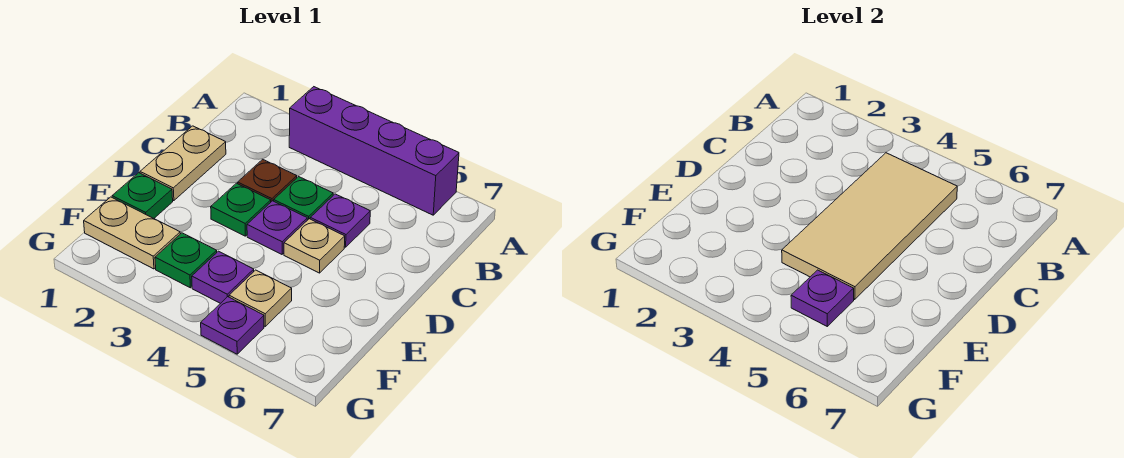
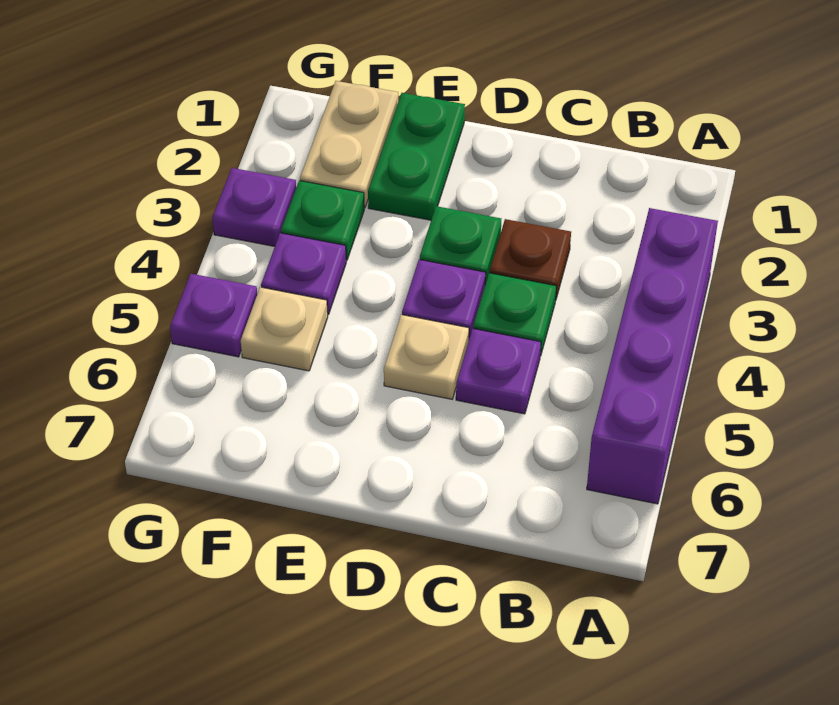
tan tile B4:E5 level 2 -> none
tan plate C1:D1 level 1 -> none
green plate E1 level 1 -> green plate E1:E2 level 1
purple plate F5 level 2 -> purple plate G3 level 1

